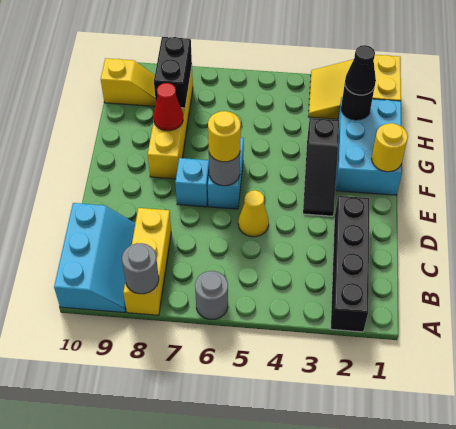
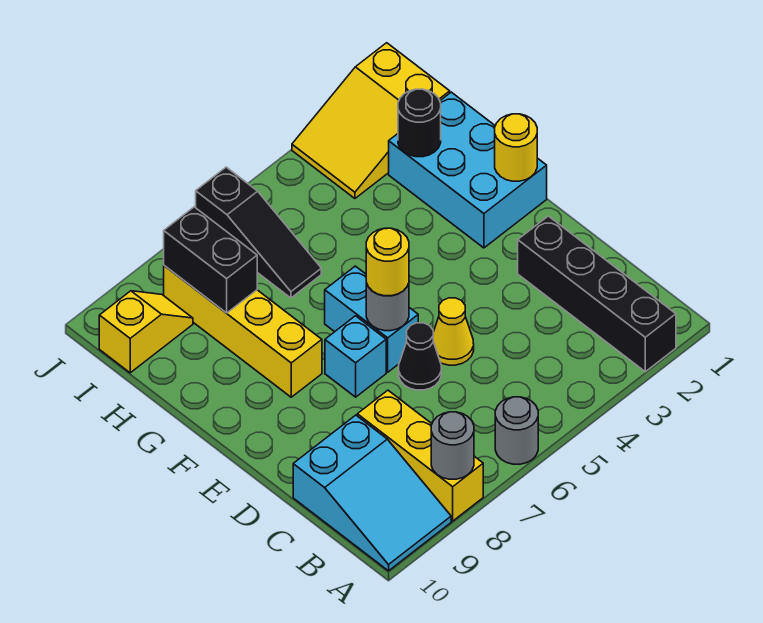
cyan slope A9:C10 level 1 top 10 -> cyan slope A9:C10 level 1 top C
black slope E3:G3 level 1 top G -> black slope H6:J6 level 1 top J
red cone G8 level 2 -> none
black cone H2 level 3 -> black cone D6 level 1

